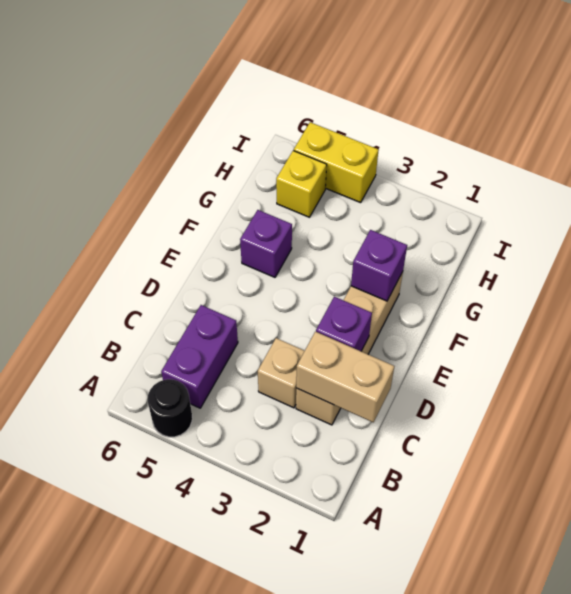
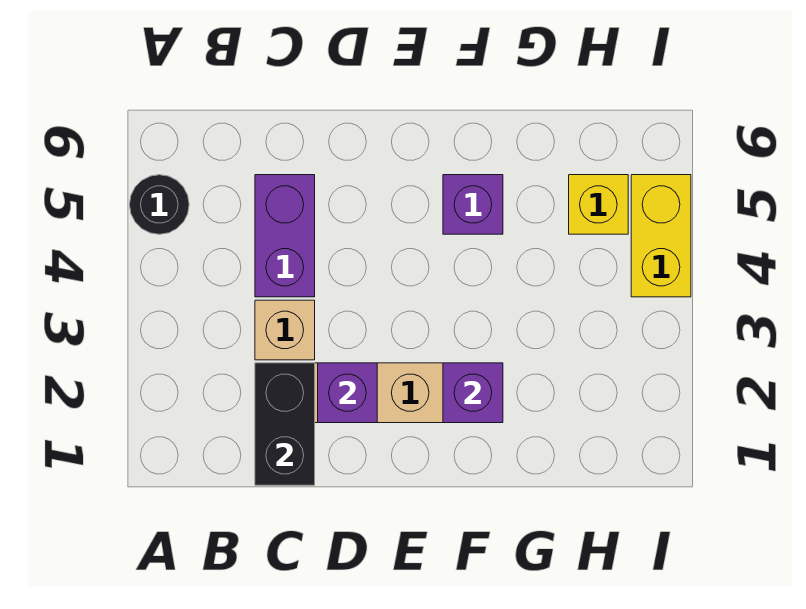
purple brick B5:C5 level 1 -> purple brick C4:C5 level 1
tan brick C1:C2 level 2 -> black brick C1:C2 level 2

